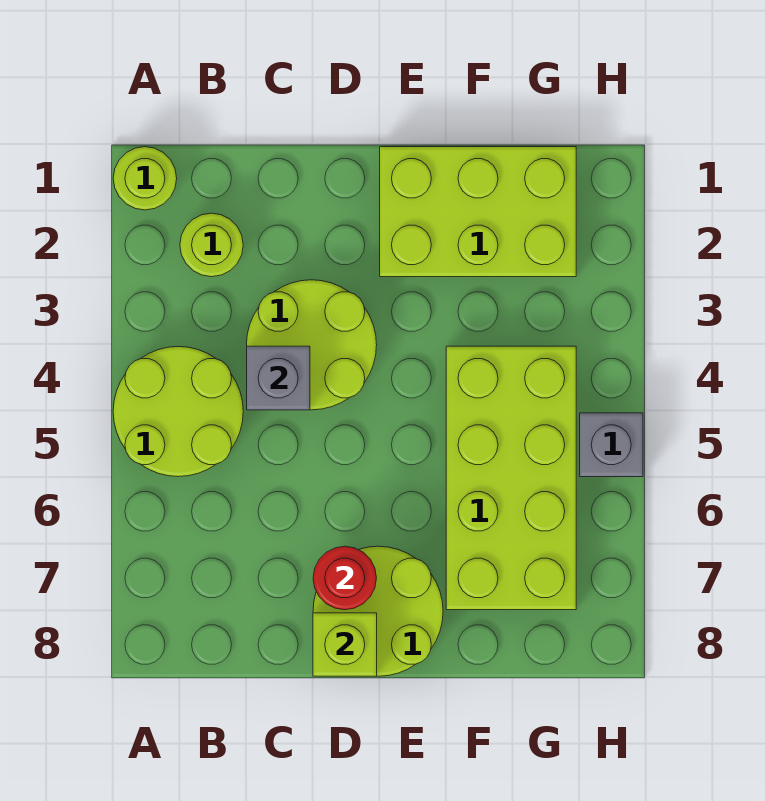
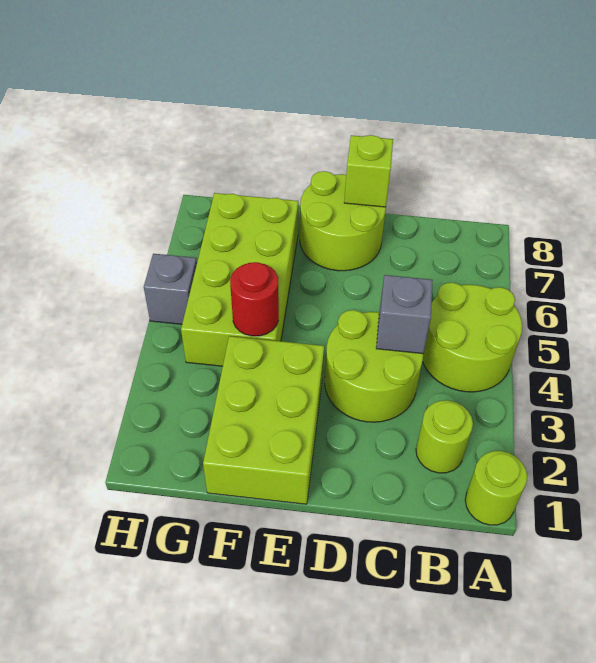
red round brick D7 level 2 -> red round brick F4 level 2
lime brick E1:G2 level 1 -> lime brick E1:F3 level 1

